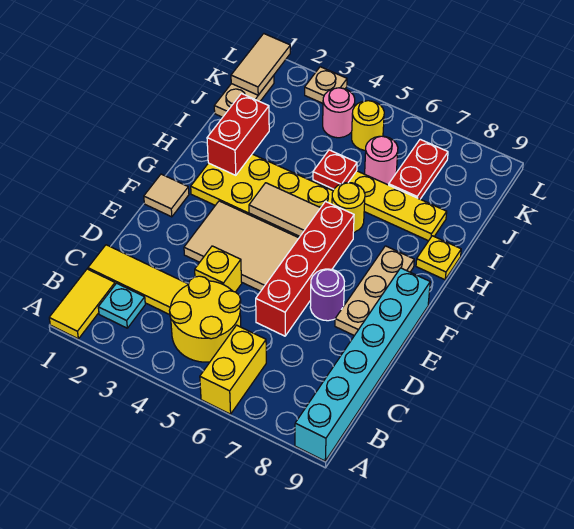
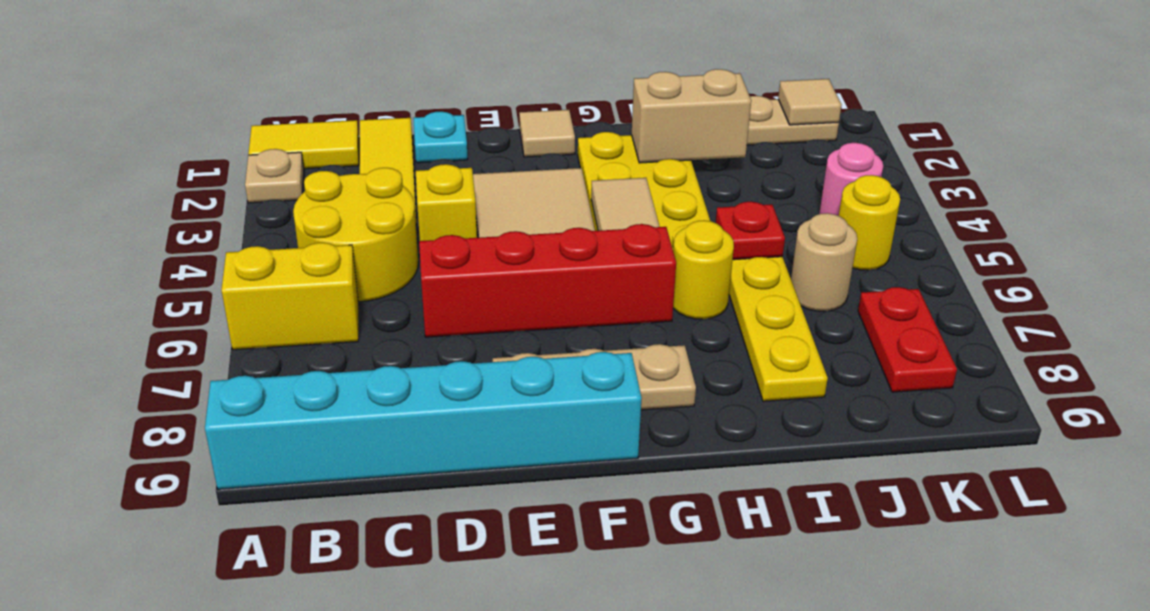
cyan plate B2 level 1 -> cyan plate D1 level 1
purple round brick E7 level 1 -> none
red brick H2:I2 level 2 -> tan brick H2:I2 level 2
yellow plate H9 level 1 -> none
pink round brick J6 level 1 -> tan round brick J6 level 1
red plate J7:K7 level 1 -> red plate K7:K8 level 1
tan tile K1:L1 level 2 -> tan tile K1 level 2
tan plate L3 level 1 -> tan plate A2 level 1

